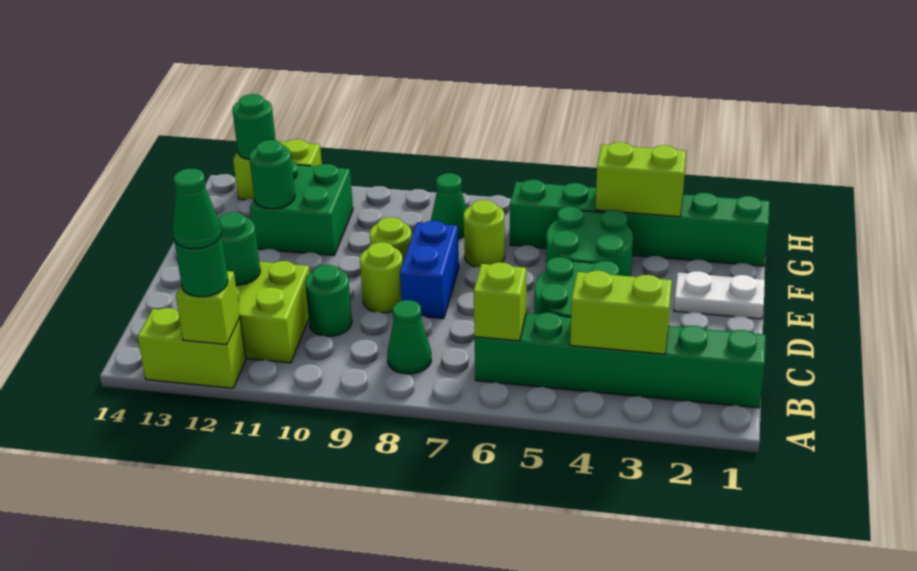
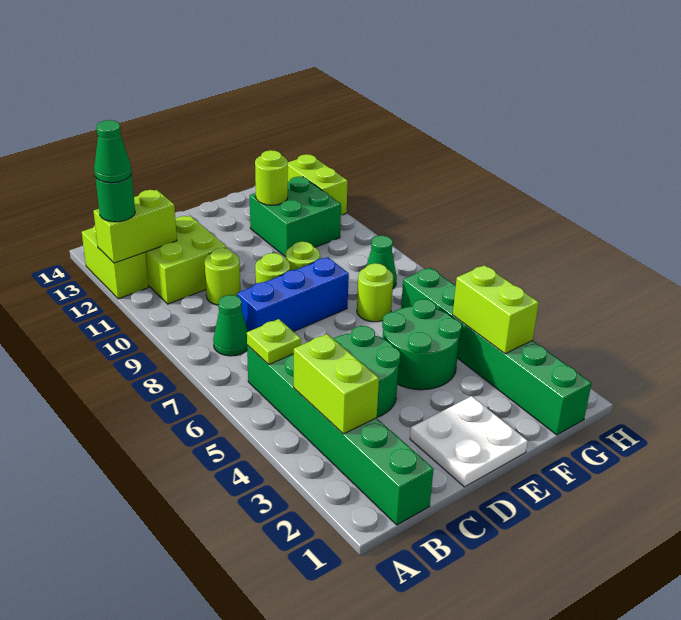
lime brick A12 level 2 -> lime brick A12:B12 level 2
lime brick B6 level 2 -> lime plate B6 level 2
green round brick C10 level 1 -> lime round brick C10 level 1
green round brick C12 level 2 -> none
blue brick D8:E8 level 1 -> blue brick C8:E8 level 1
white plate E1:E2 level 1 -> white plate D1:E2 level 1
green round brick F12 level 2 -> lime round brick F12 level 2
green round brick H13 level 2 -> none

